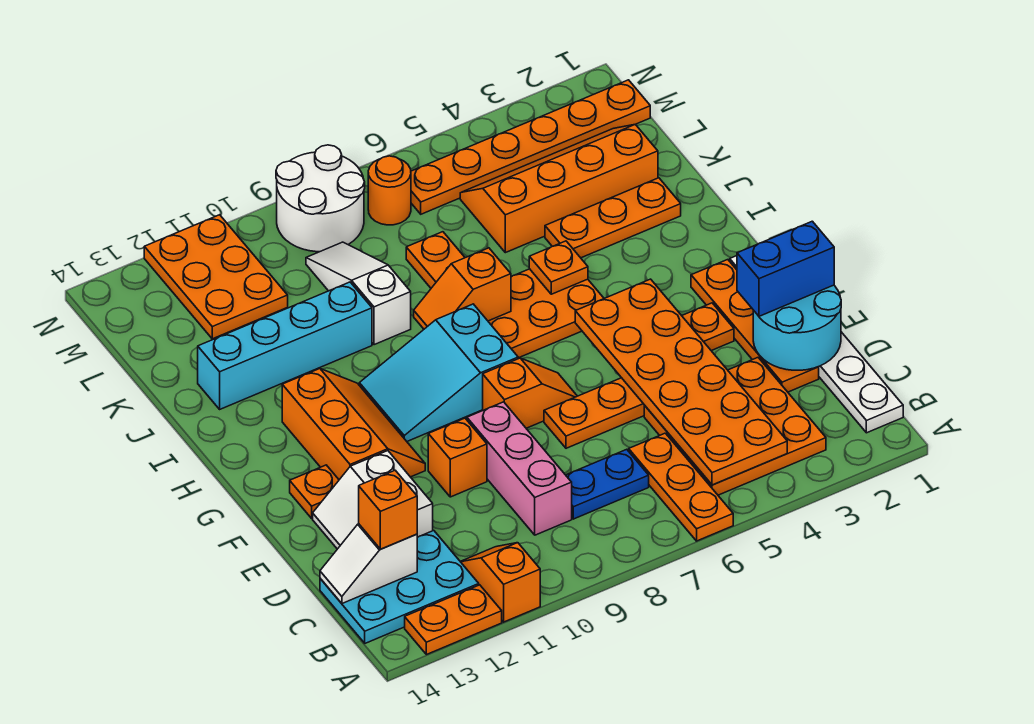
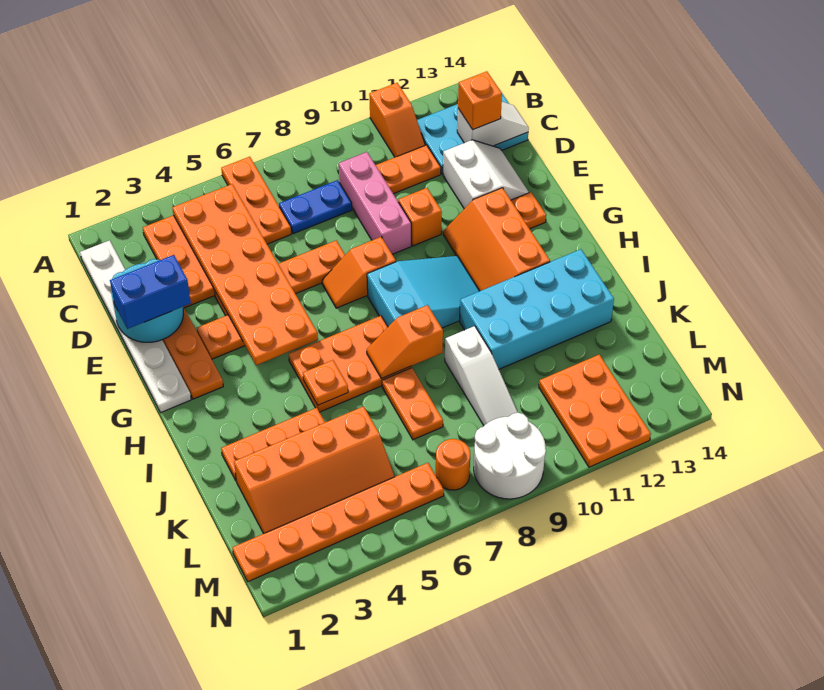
orange plate A12:A13 level 1 -> orange plate C10:C11 level 1
orange slope I7:I8 level 2 top 7 -> orange slope I7:I8 level 2 top 8
cyan brick J10:J13 level 1 -> cyan brick I10:J13 level 1

